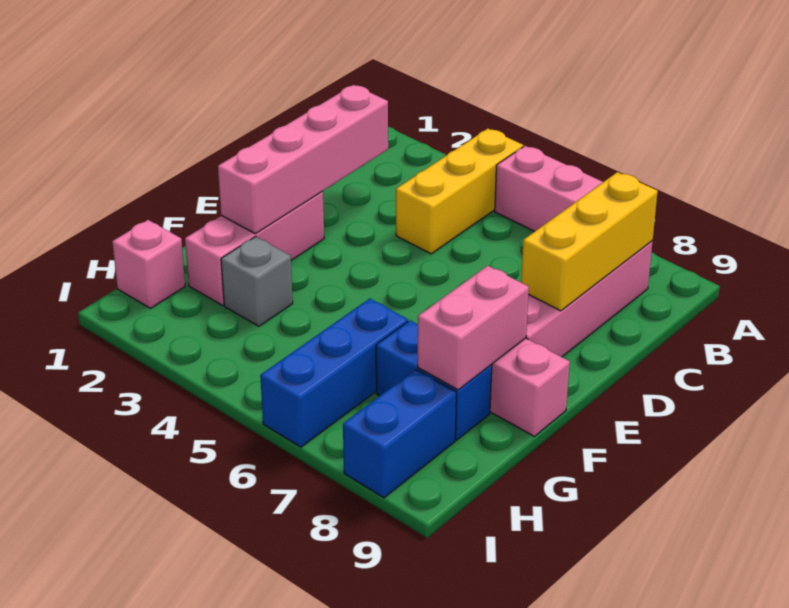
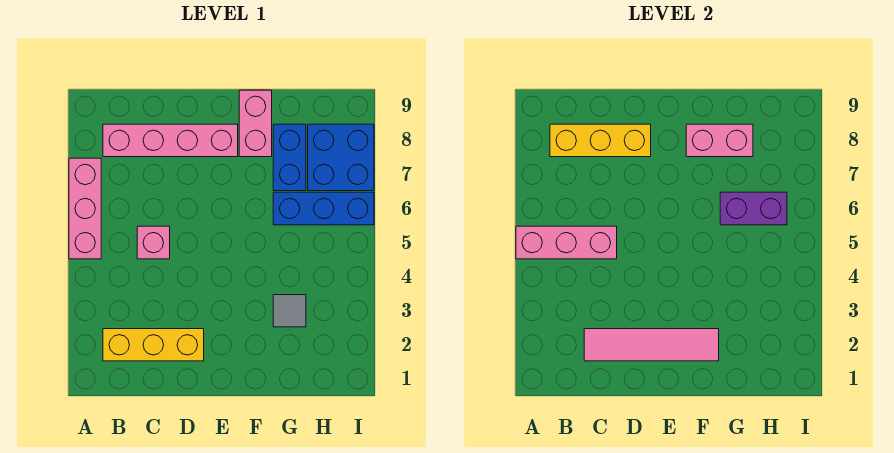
yellow brick A4:C4 level 1 -> yellow brick B2:D2 level 1
pink brick C2:F2 level 2 -> pink tile C2:F2 level 2
pink brick E2:G2 level 1 -> pink brick A5:C5 level 2
grey brick G3 level 1 -> grey tile G3 level 1
none -> purple brick G6:H6 level 2
pink brick H1 level 1 -> pink brick C5 level 1
blue brick H8:I8 level 1 -> blue brick H7:I8 level 1

